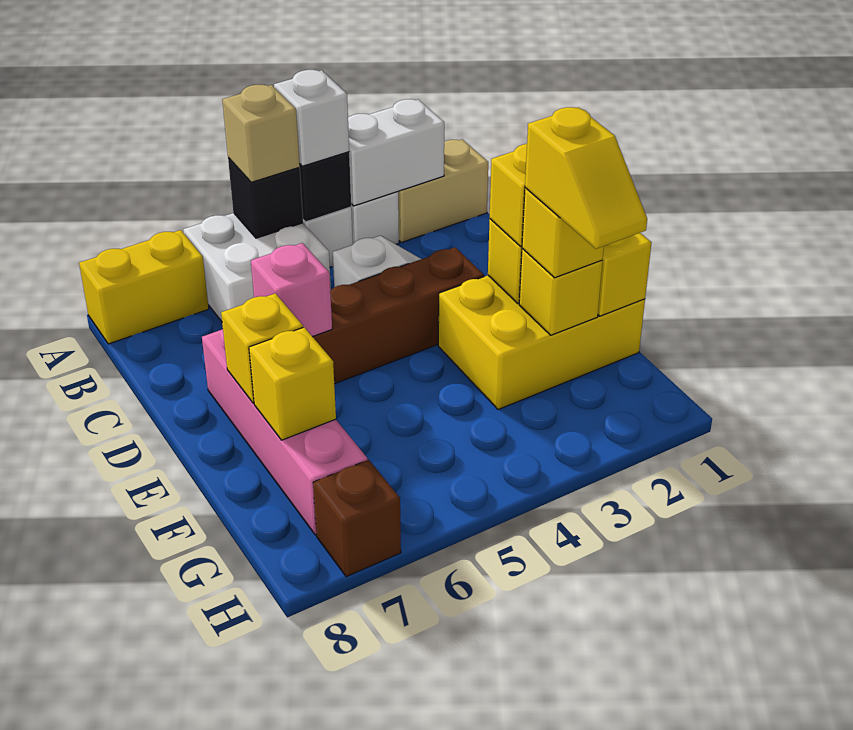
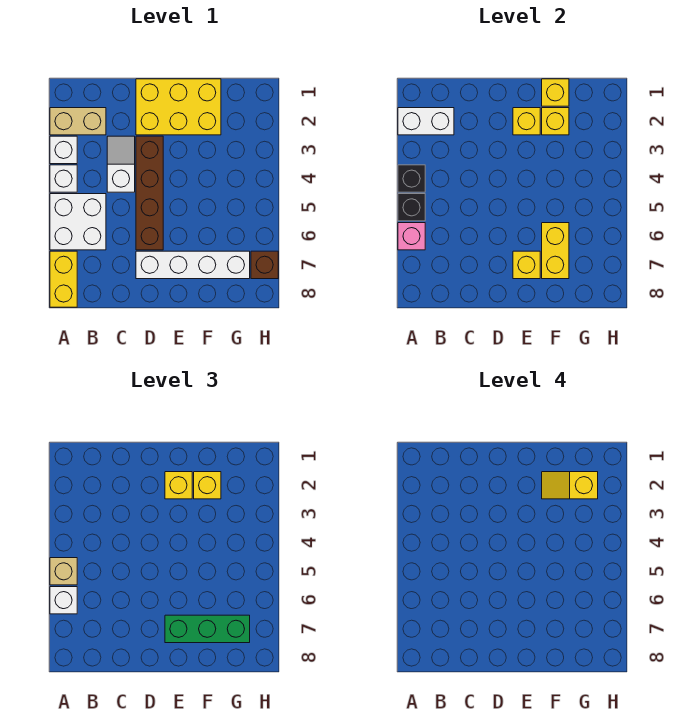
tan brick A1:A2 level 1 -> tan brick A2:B2 level 1
white brick A2:A3 level 2 -> white brick A2:B2 level 2
white brick A4 level 3 -> white brick A6 level 3
pink brick D6 level 2 -> pink brick A6 level 2
pink brick D7:G7 level 1 -> white brick D7:G7 level 1
yellow brick E1:F3 level 1 -> yellow brick D1:F2 level 1
none -> green brick E7:G7 level 3
yellow slope F2:G2 level 4 top F -> yellow slope F2:G2 level 4 top G
yellow brick F7 level 2 -> yellow brick F6:F7 level 2

